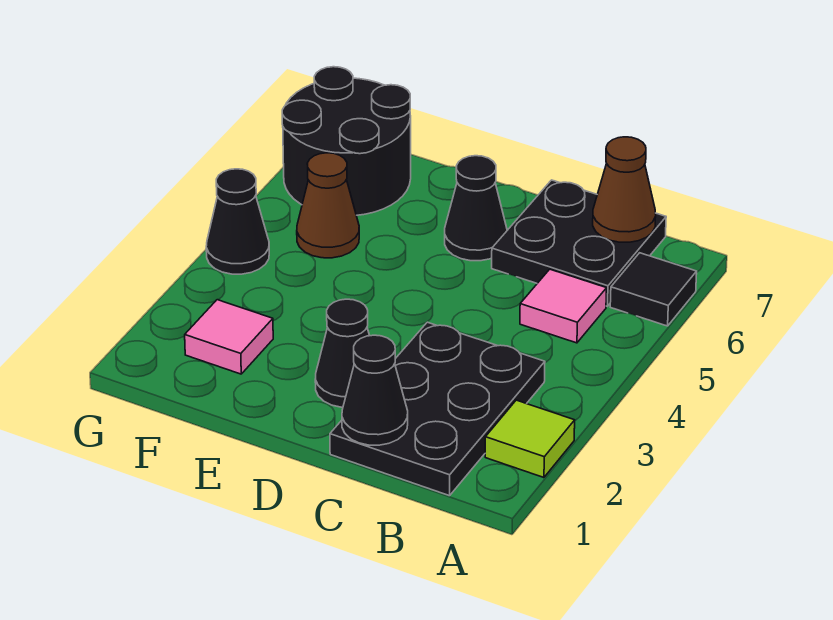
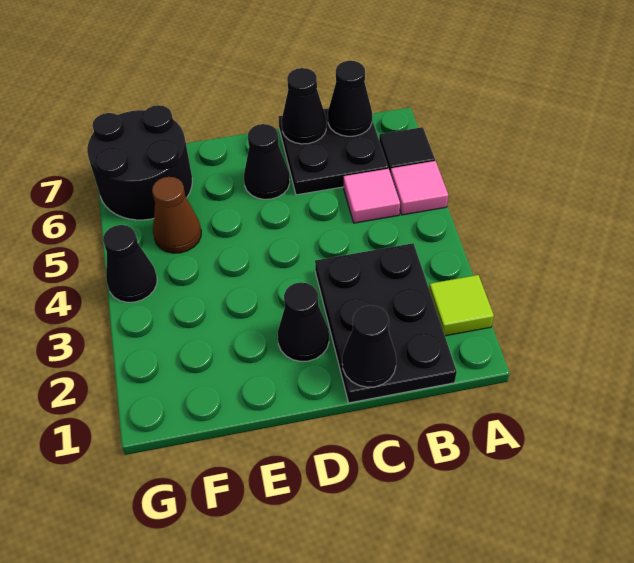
brown cone B7 level 2 -> black cone B7 level 2
none -> black cone C7 level 2
pink tile F2 level 1 -> pink tile A5 level 1

